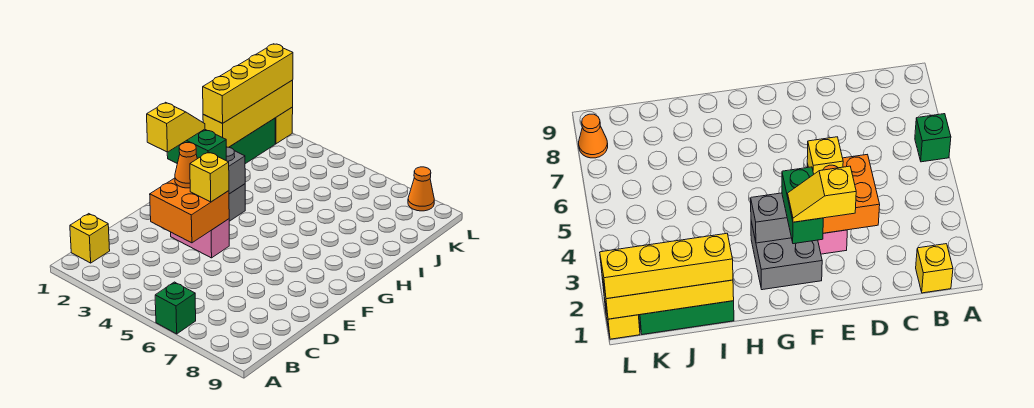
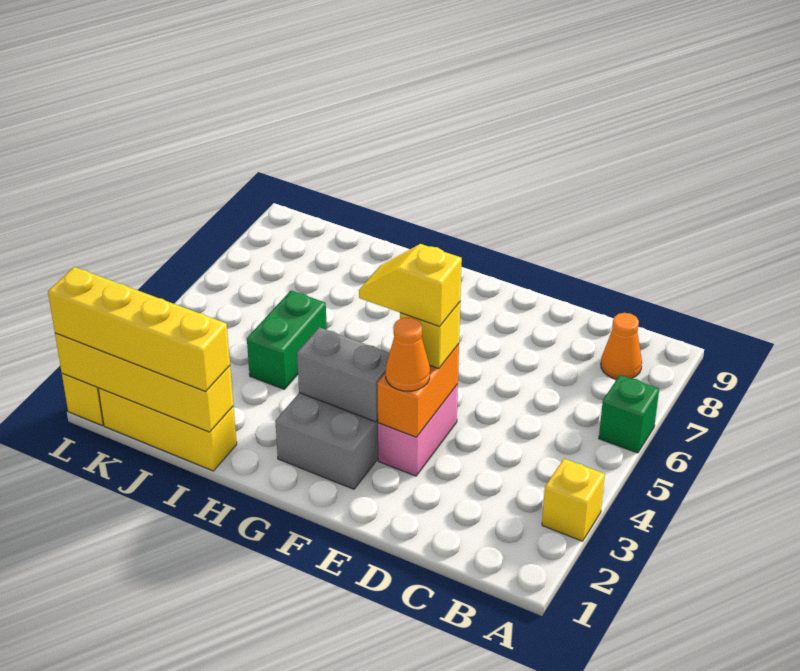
yellow brick B1 level 1 -> yellow brick A3 level 1
orange brick D3:E4 level 2 -> orange brick E3:E4 level 2
yellow slope E2:F2 level 4 top E -> yellow slope E4:F4 level 4 top E
green brick F2:F3 level 3 -> green brick I4:I5 level 1
green brick I1:K1 level 1 -> yellow brick I1:K1 level 1
orange cone L8 level 1 -> orange cone B8 level 1

